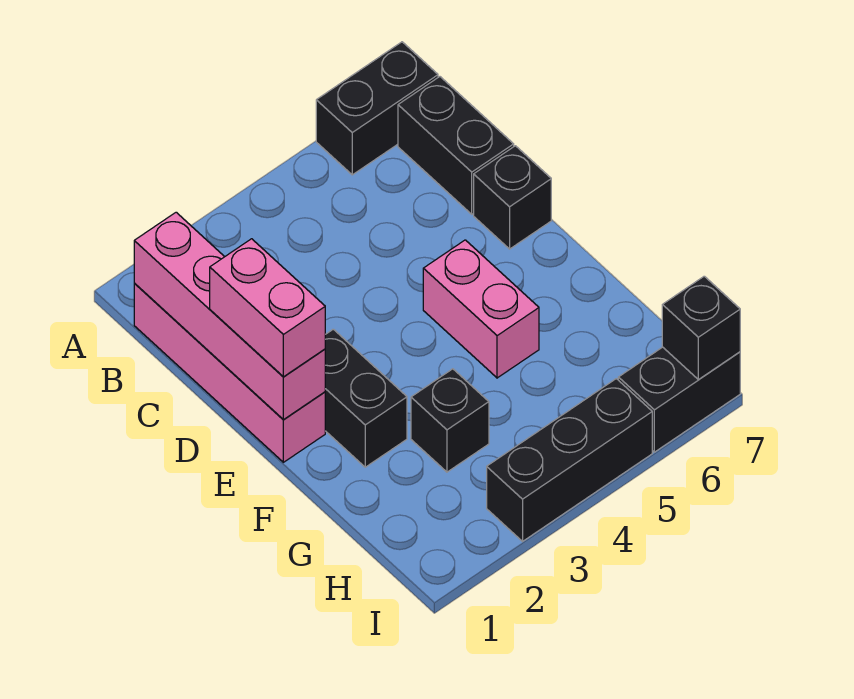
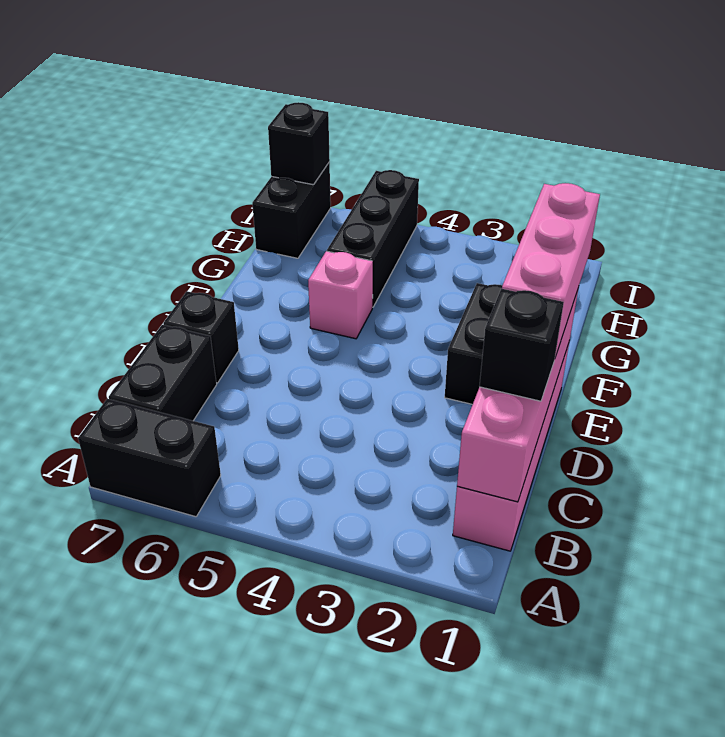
pink brick D1:E1 level 3 -> pink brick D1:F1 level 3
pink brick E5:F5 level 1 -> pink brick F5 level 1
black brick G3 level 1 -> black brick C1 level 3
black brick I3:I5 level 1 -> black brick G5:I5 level 1
black brick I6:I7 level 1 -> black brick H7:I7 level 1

